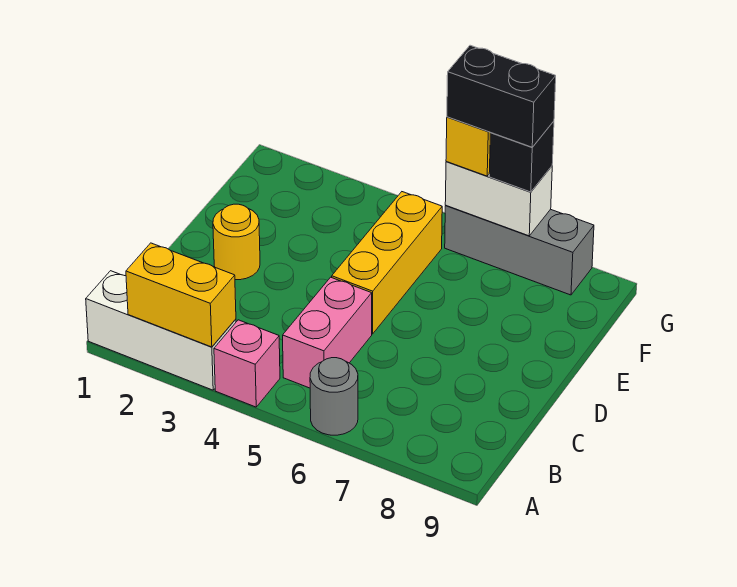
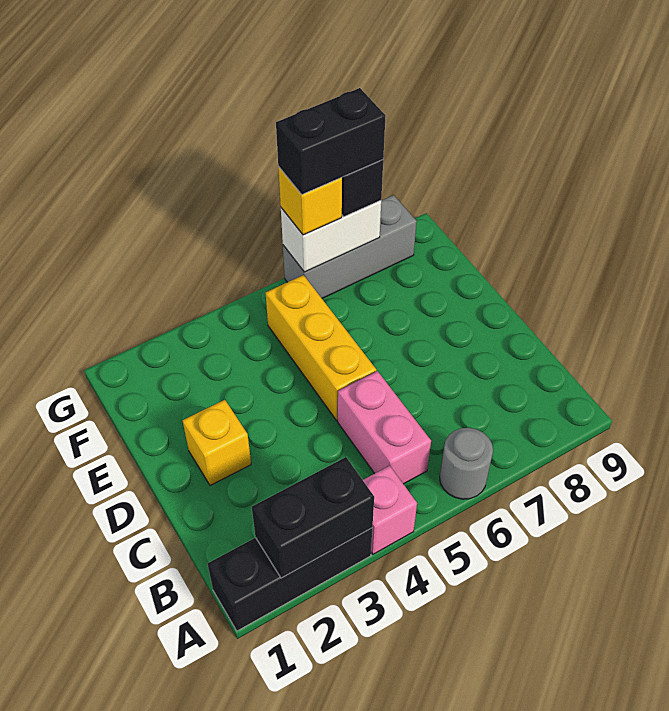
white brick A1:A3 level 1 -> black brick A1:A3 level 1
yellow brick A2:A3 level 2 -> black brick A2:A3 level 2
yellow round brick D2 level 1 -> yellow brick D2 level 1

